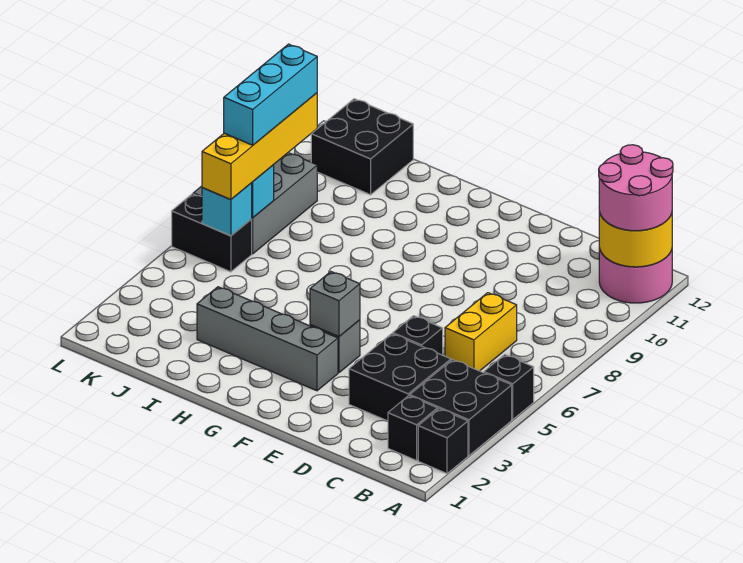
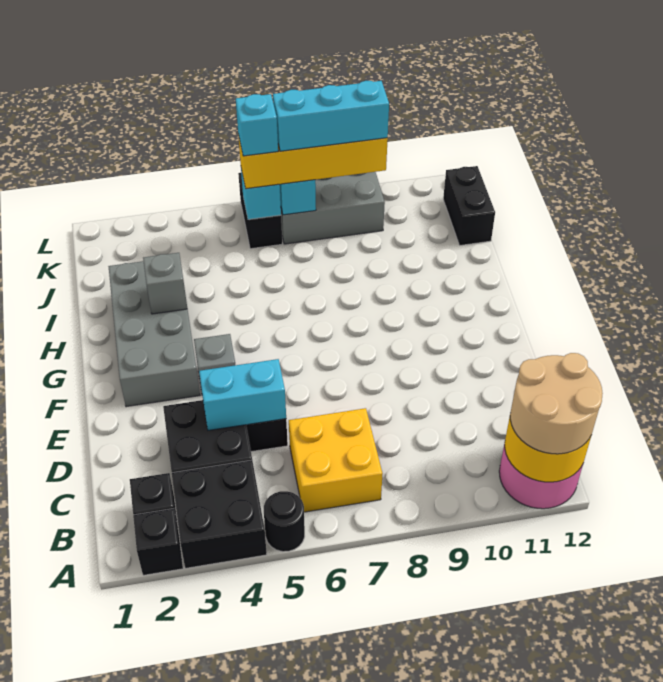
black brick A5 level 1 -> black round brick A5 level 1
pink round brick A11:B12 level 3 -> tan round brick A11:B12 level 3
yellow brick C6:C7 level 1 -> yellow brick B6:C7 level 1
none -> cyan brick D4:D5 level 2
grey brick F3:I3 level 1 -> grey brick F2:I3 level 1
grey brick F4 level 2 -> grey brick H3 level 2
black brick J11:K12 level 1 -> black brick J12:K12 level 1
none -> cyan brick K6 level 4

